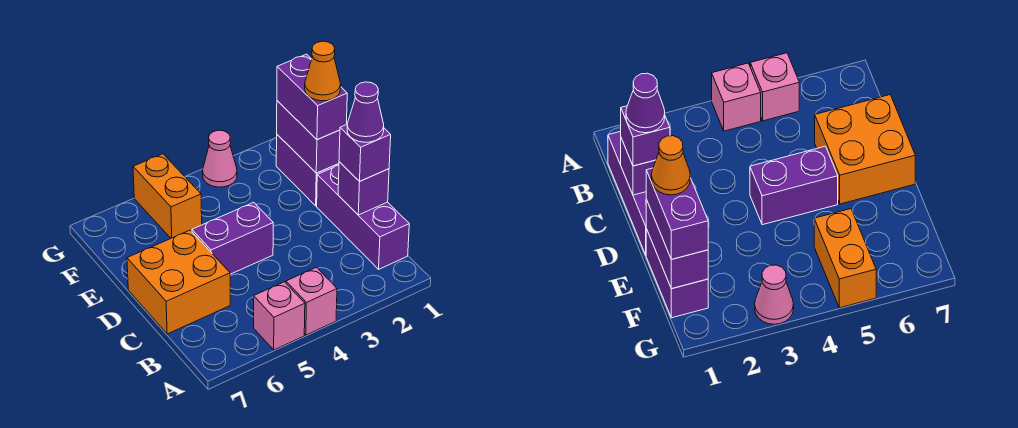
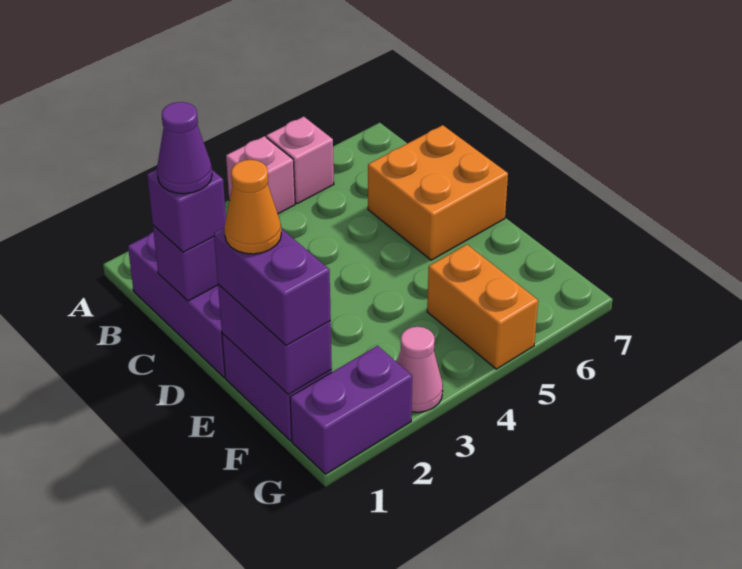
purple brick D4:D5 level 1 -> purple brick G1:G2 level 1

